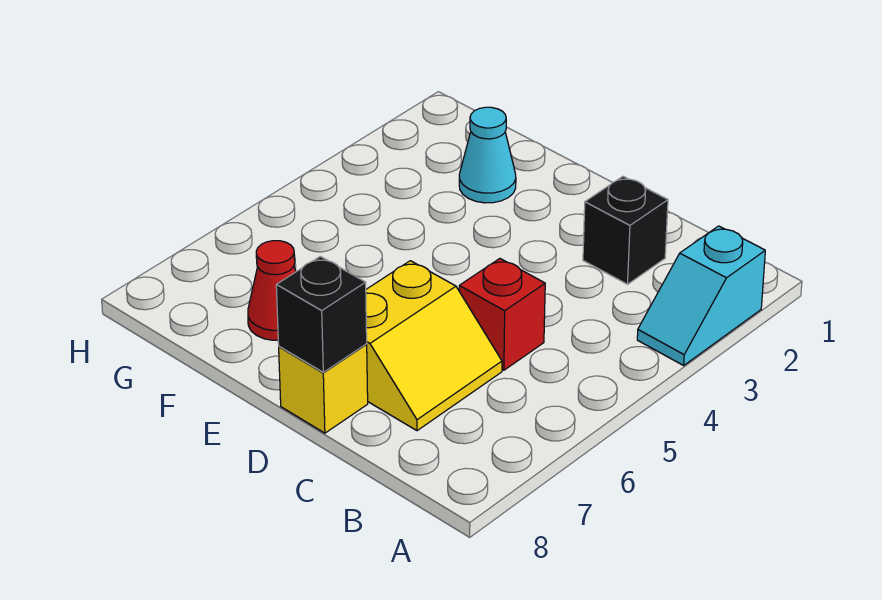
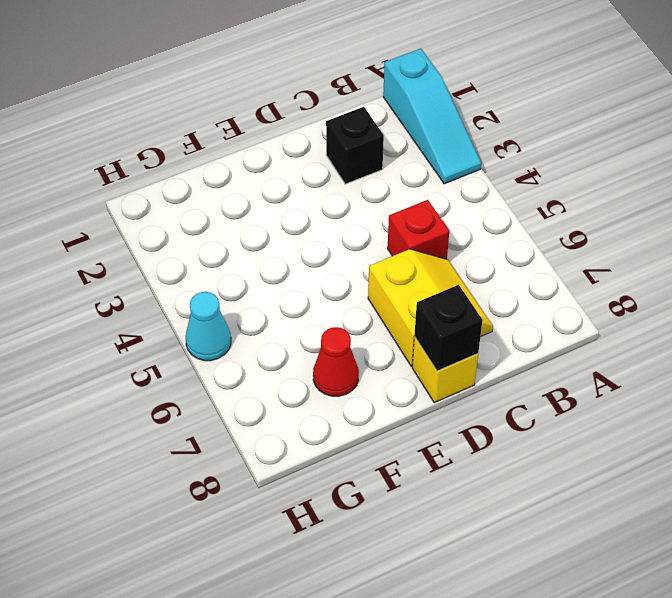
cyan slope A2:A3 level 1 top 2 -> cyan slope A1:A3 level 1 top 1
cyan cone F2 level 1 -> cyan cone H5 level 1

